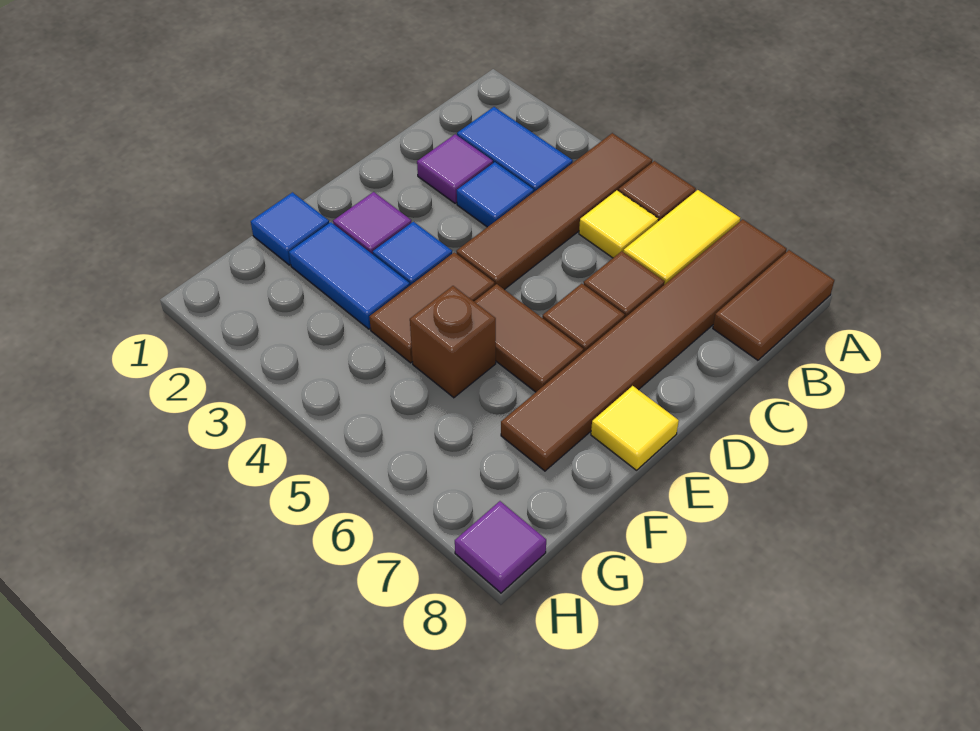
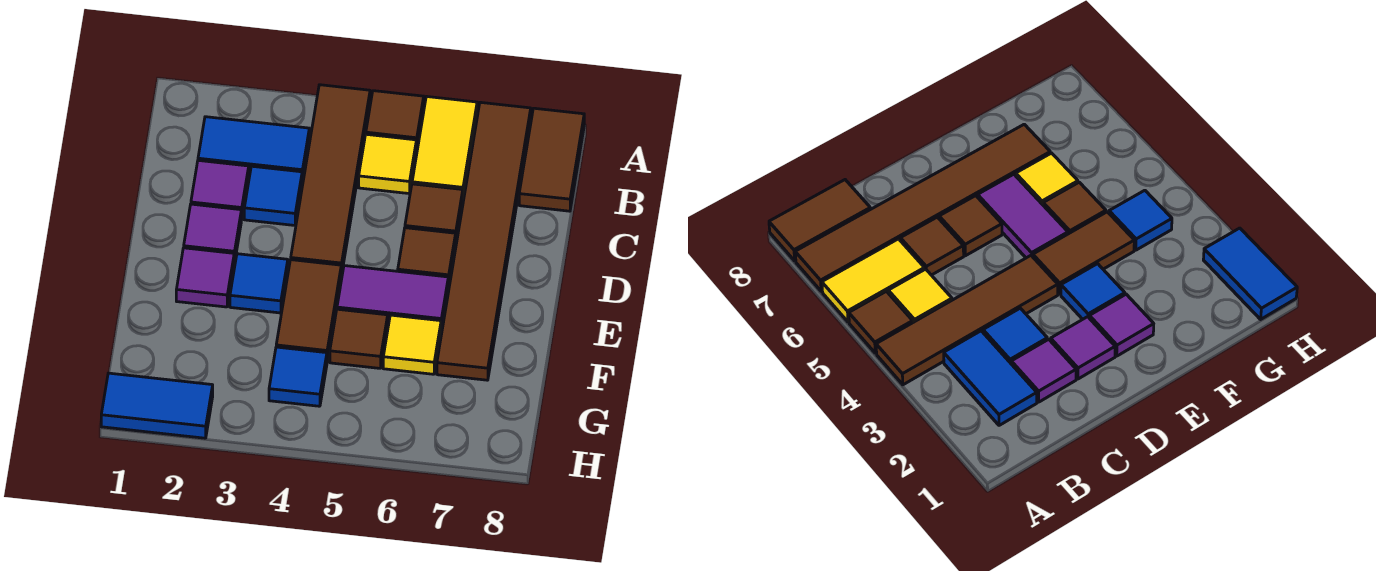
brown tile E5:E6 level 1 -> purple tile E5:E6 level 1
yellow tile E8 level 1 -> yellow tile F6 level 1
blue tile F1 level 1 -> blue tile G4 level 1
blue tile F2:F3 level 1 -> blue tile H1:H2 level 1
brown brick F5 level 1 -> brown tile F5 level 1
purple tile H8 level 1 -> purple tile D2 level 1

